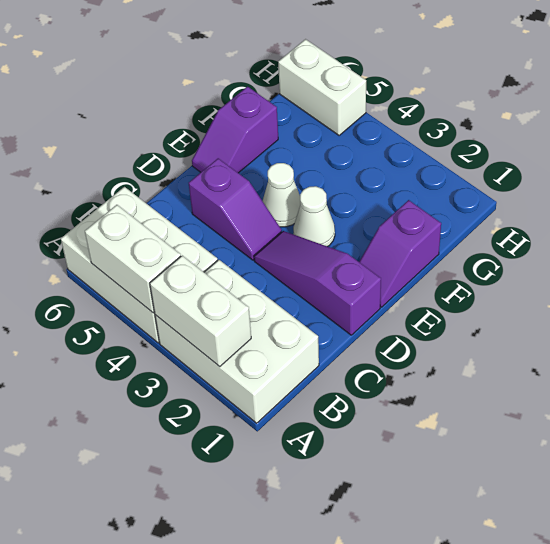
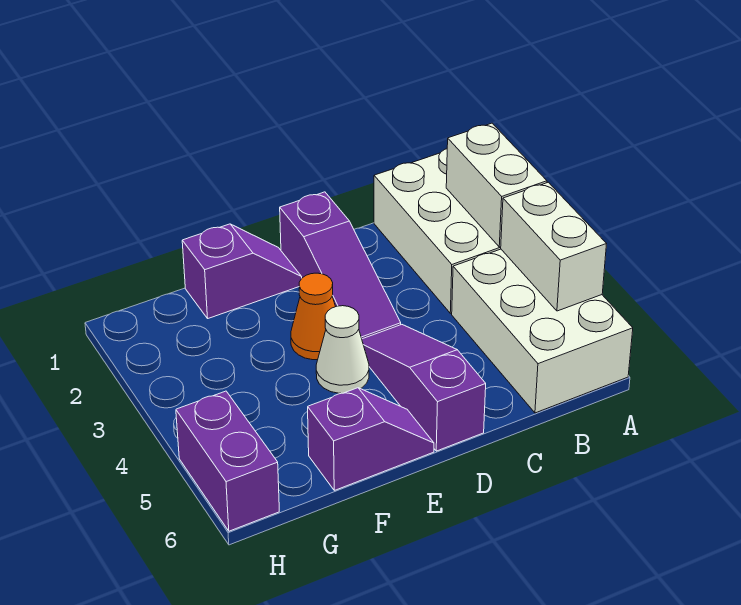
purple slope D4:D5 level 1 top 5 -> purple slope D4:D6 level 1 top 6
white cone E3 level 1 -> orange cone E3 level 1
white brick H5:H6 level 1 -> purple brick H5:H6 level 1

